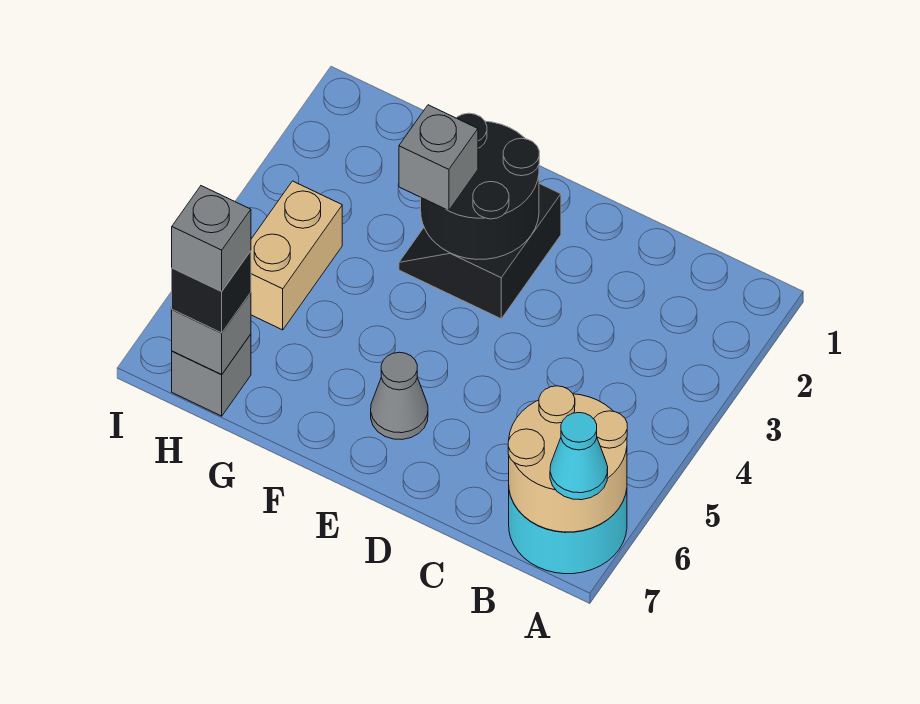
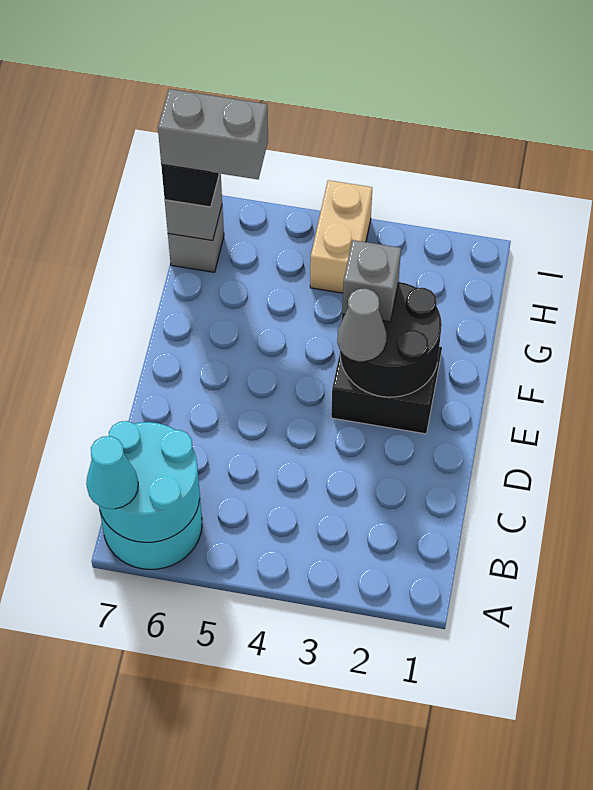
tan round brick A6:B7 level 2 -> cyan round brick A6:B7 level 2
grey cone E6 level 1 -> grey cone E3 level 3
tan brick H4:H5 level 1 -> tan brick H4:I4 level 1
grey brick H7 level 4 -> grey brick H6:H7 level 4

